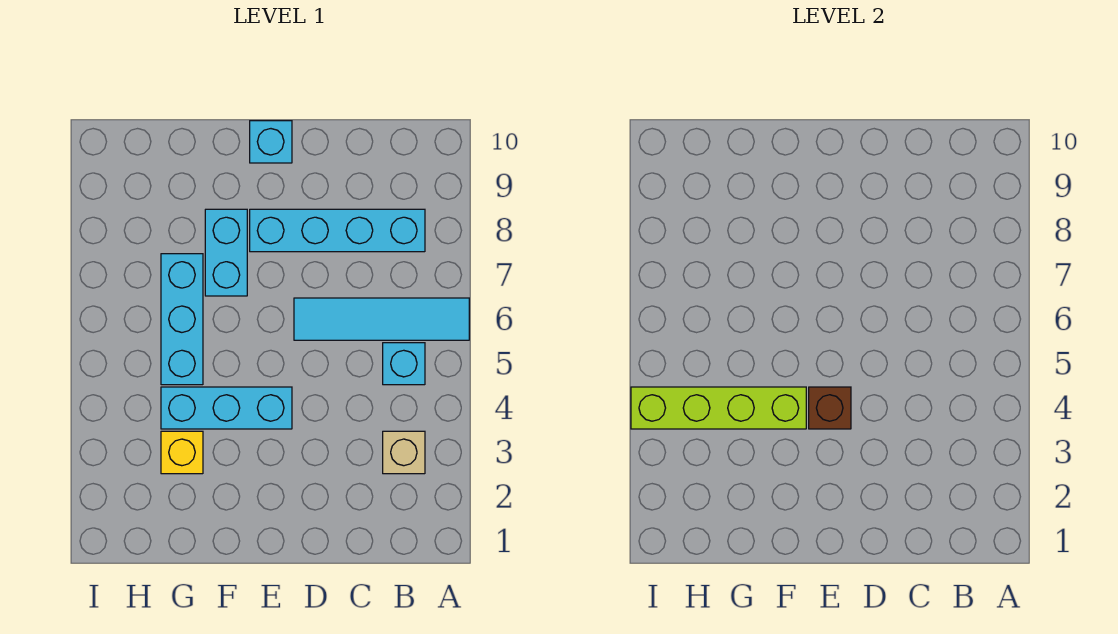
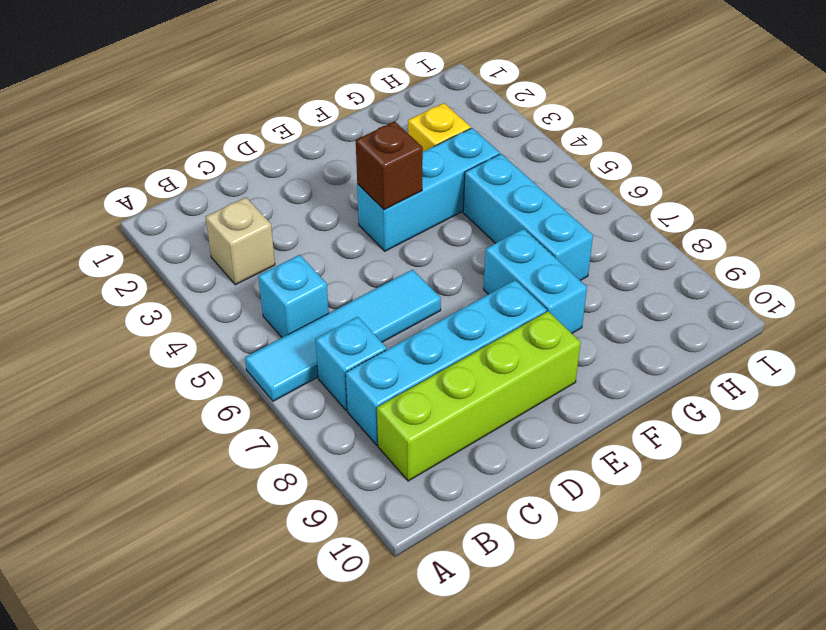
cyan brick E10 level 1 -> cyan brick B7 level 1
lime brick F4:I4 level 2 -> lime brick B9:E9 level 1

